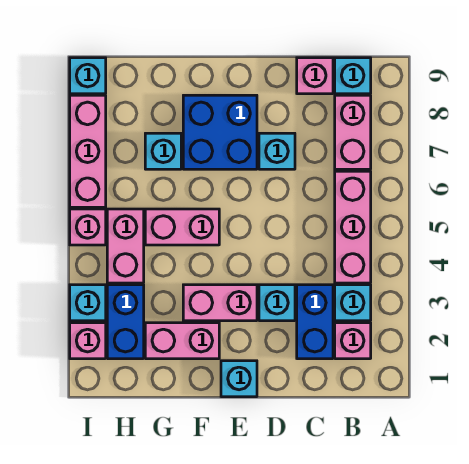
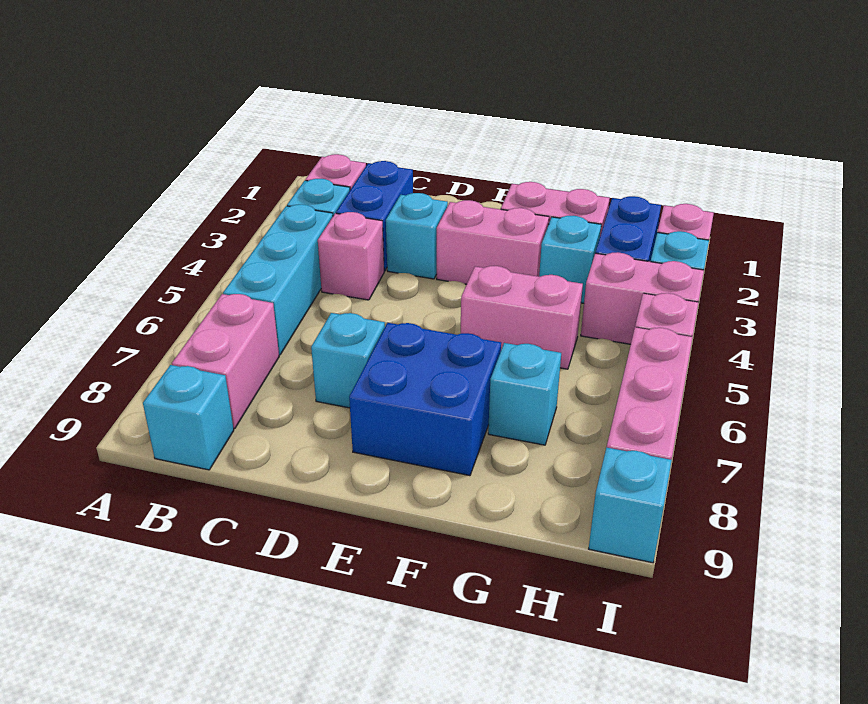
pink brick B4:B6 level 1 -> cyan brick B4:B6 level 1
pink brick C9 level 1 -> pink brick C4 level 1
cyan brick E1 level 1 -> cyan brick G3 level 1
pink brick H4:H5 level 1 -> pink brick H4:I4 level 1

